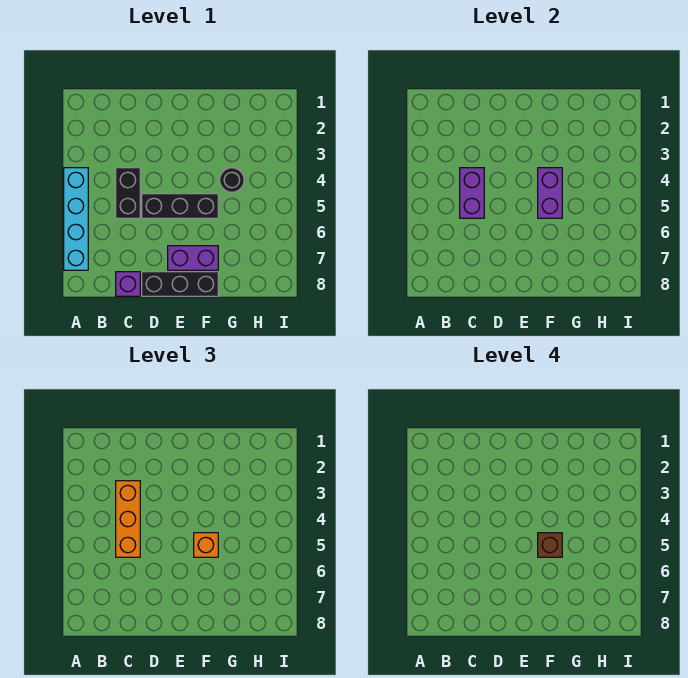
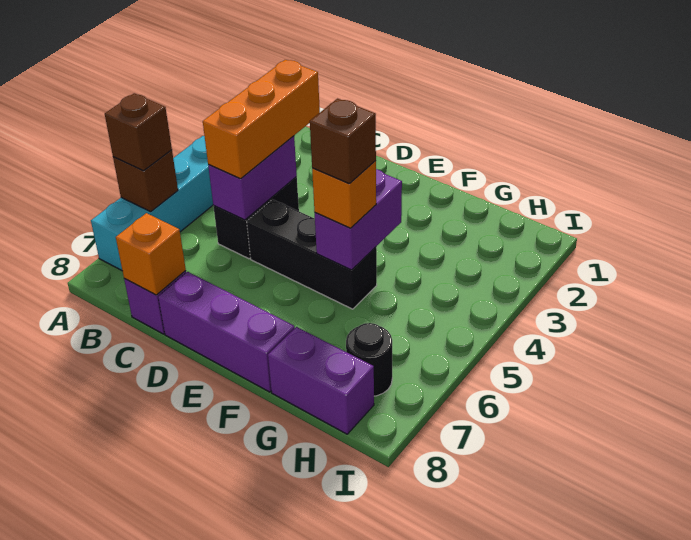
none -> brown brick A6 level 2
none -> brown brick A6 level 3
none -> orange brick C8 level 2
black brick D8:F8 level 1 -> purple brick D8:F8 level 1
purple brick E7:F7 level 1 -> purple brick G8:H8 level 1
black round brick G4 level 1 -> black round brick H7 level 1

